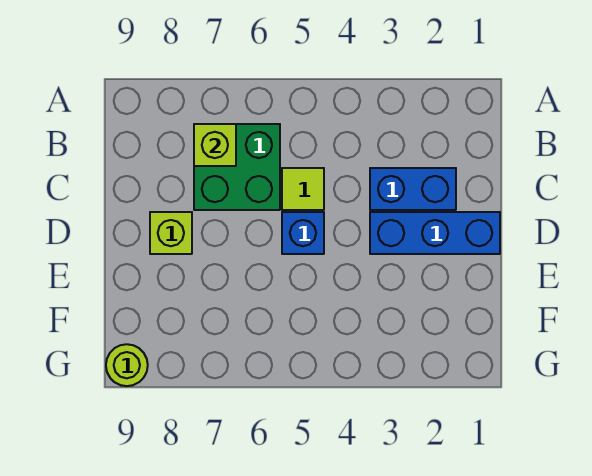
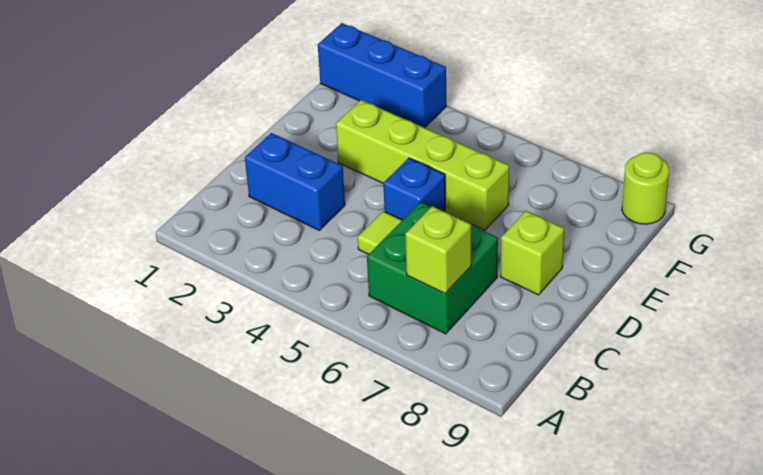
blue brick D1:D3 level 1 -> blue brick G1:G3 level 1
none -> lime brick E3:E6 level 1

